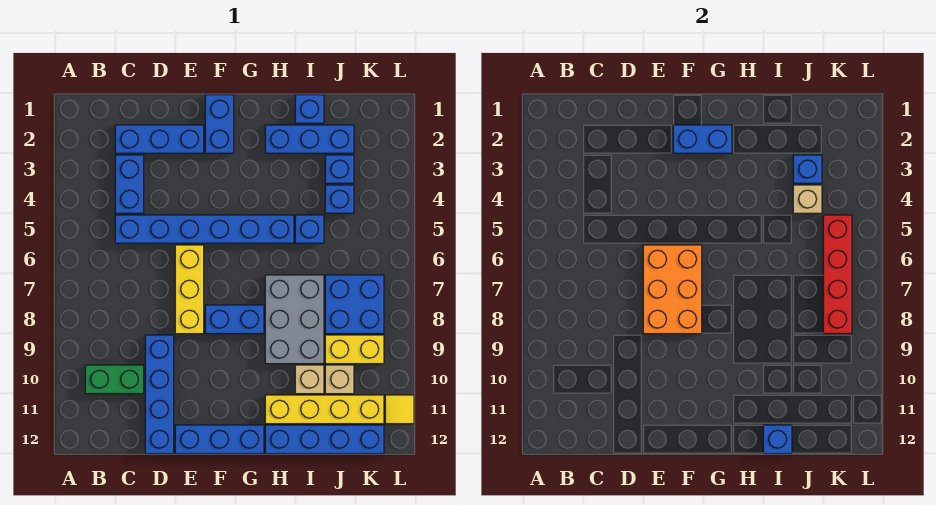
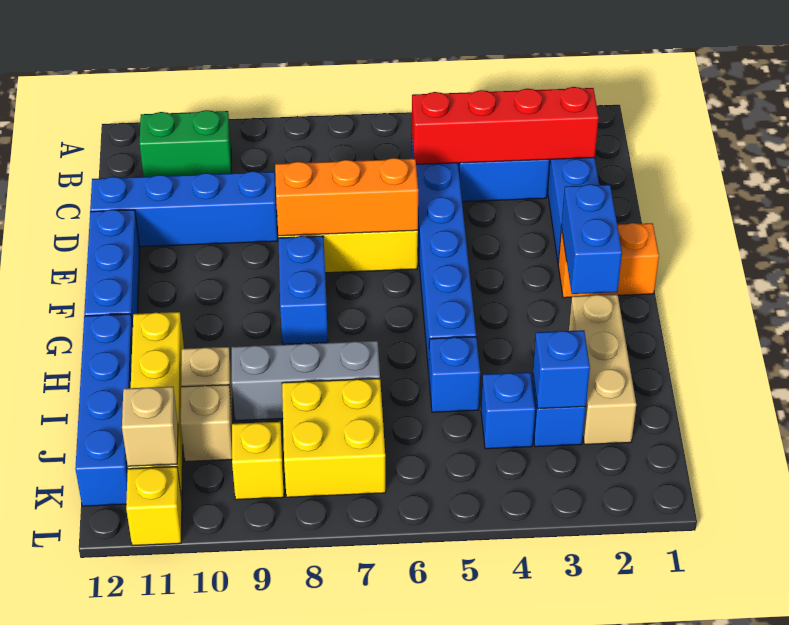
green brick B10:C10 level 1 -> green brick B10:B11 level 1
orange brick E6:F8 level 2 -> orange brick E6:E8 level 2
blue brick F1:F2 level 1 -> orange brick F1:F2 level 1
blue brick H2:J2 level 1 -> tan brick H2:J2 level 1
grey brick H7:I9 level 1 -> grey brick I7:I9 level 1
blue brick I1 level 1 -> none
blue brick I12 level 2 -> none
tan brick J4 level 2 -> tan brick K11 level 2
blue brick J7:K8 level 1 -> yellow brick J7:K8 level 1
yellow brick J9:K9 level 1 -> yellow brick K9 level 1
red brick K5:K8 level 2 -> red brick C2:C5 level 2
yellow tile L11 level 1 -> yellow brick L11 level 1

